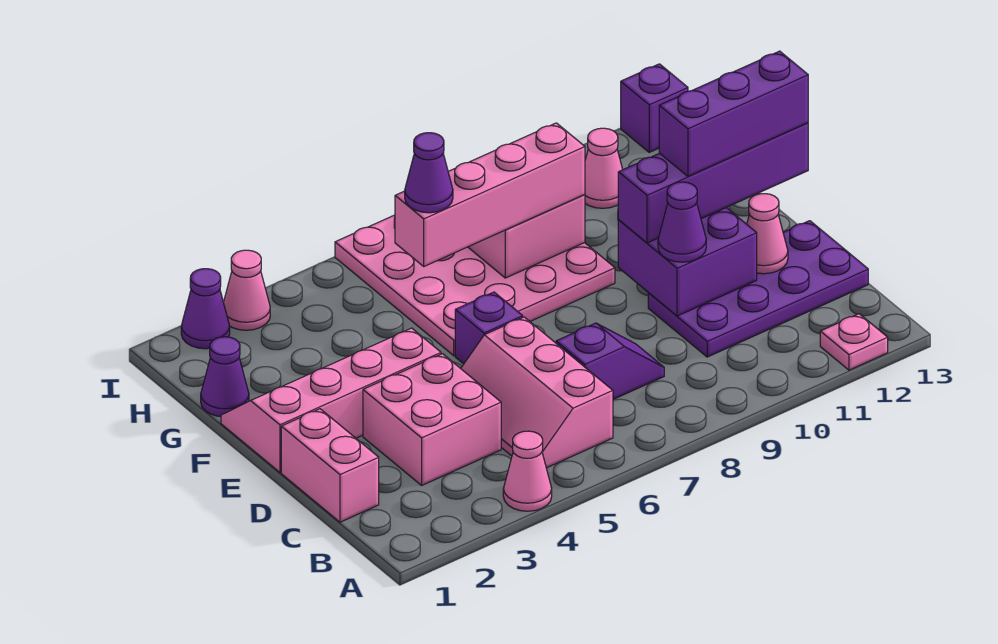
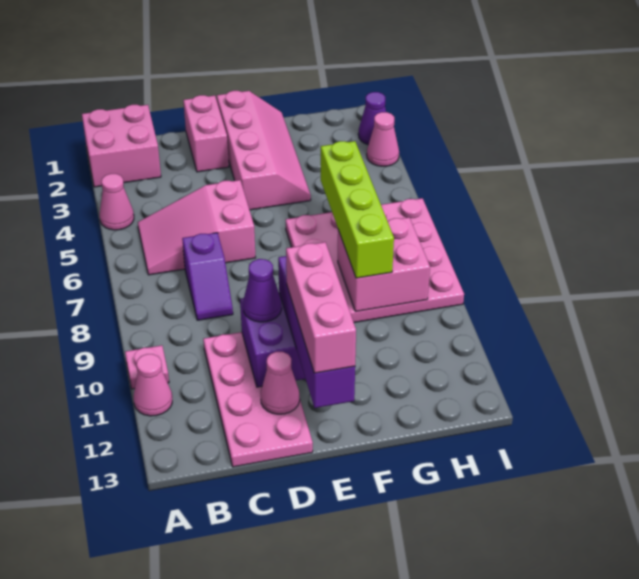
pink plate A12 level 1 -> pink plate A10 level 1
pink slope B5:D6 level 1 top 6 -> pink slope B5:D6 level 1 top D
pink brick C1:D1 level 1 -> pink brick D1:D2 level 1
pink brick C3:D4 level 1 -> pink brick A1:B2 level 1
purple plate C10:D13 level 1 -> pink plate C10:D13 level 1
purple brick E6 level 1 -> none
purple brick E11:E13 level 4 -> pink brick E11:E13 level 4
purple cone G1 level 1 -> none
pink brick G6:G9 level 3 -> lime brick G6:G9 level 3
purple cone G6 level 4 -> none
pink cone H11 level 1 -> pink cone A11 level 1
purple brick I13 level 1 -> none

